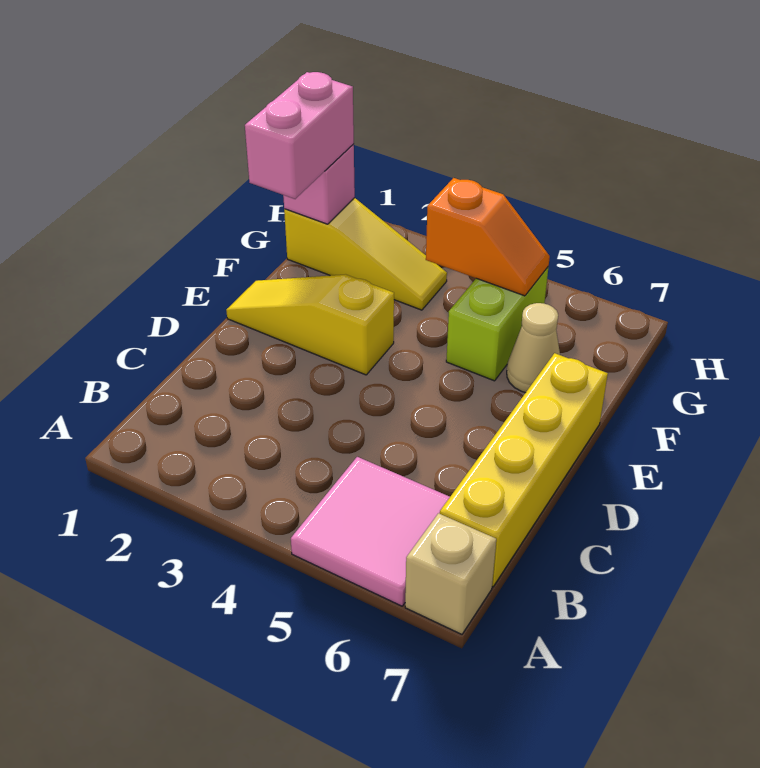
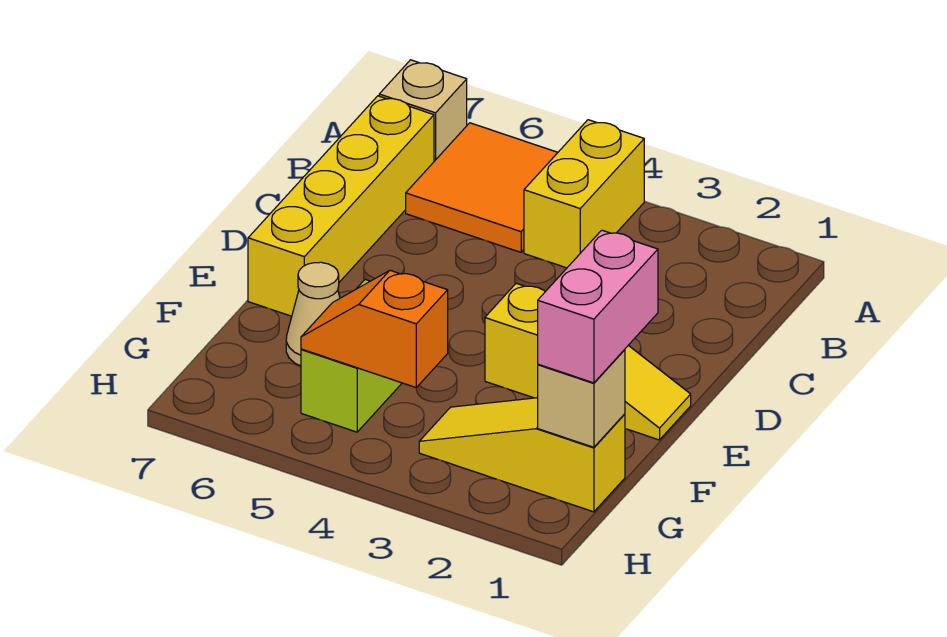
none -> yellow brick A4:B4 level 1
pink tile A5:B6 level 1 -> orange tile A5:B6 level 1
pink brick G1 level 2 -> tan brick G1 level 2

